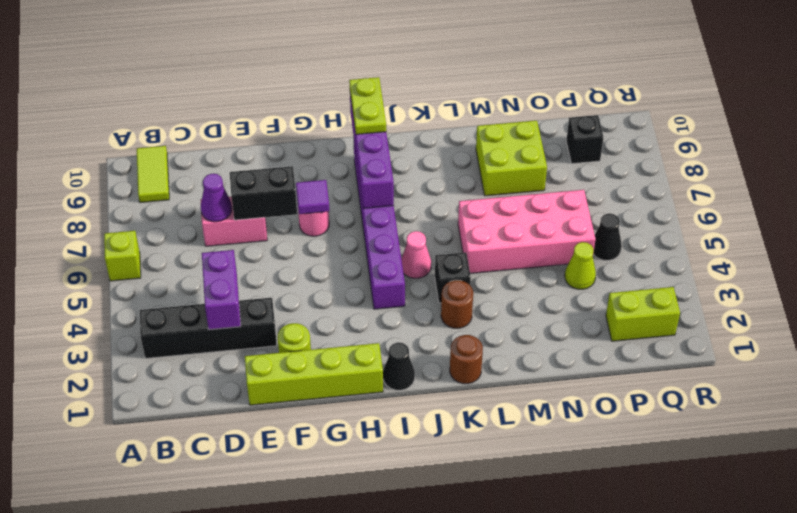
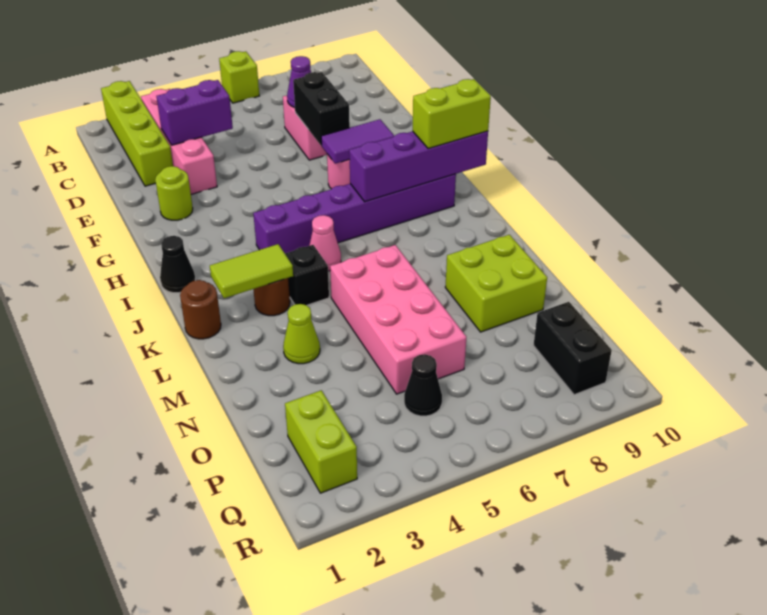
black brick B3:E3 level 1 -> pink brick B3:E3 level 1
lime tile B9:B10 level 1 -> lime tile K2:K3 level 2
lime brick E1:H1 level 1 -> lime brick A2:D2 level 1
purple tile G7 level 2 -> purple tile G7:G8 level 2
lime plate I9:I10 level 3 -> lime brick I9:I10 level 3
lime cone O4 level 1 -> lime cone M3 level 1
black brick P9 level 1 -> black brick P9:Q9 level 1

